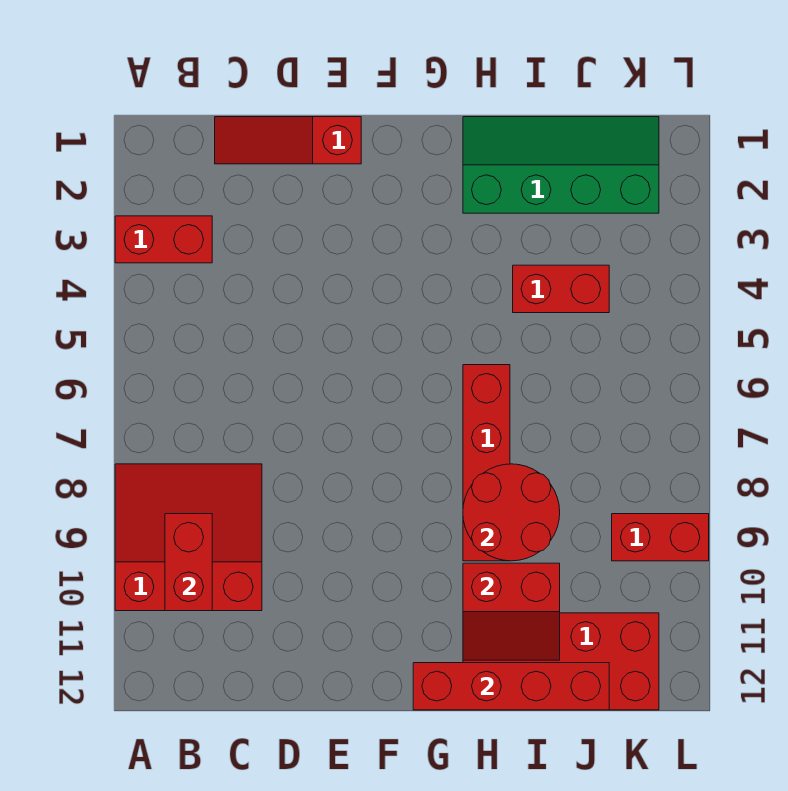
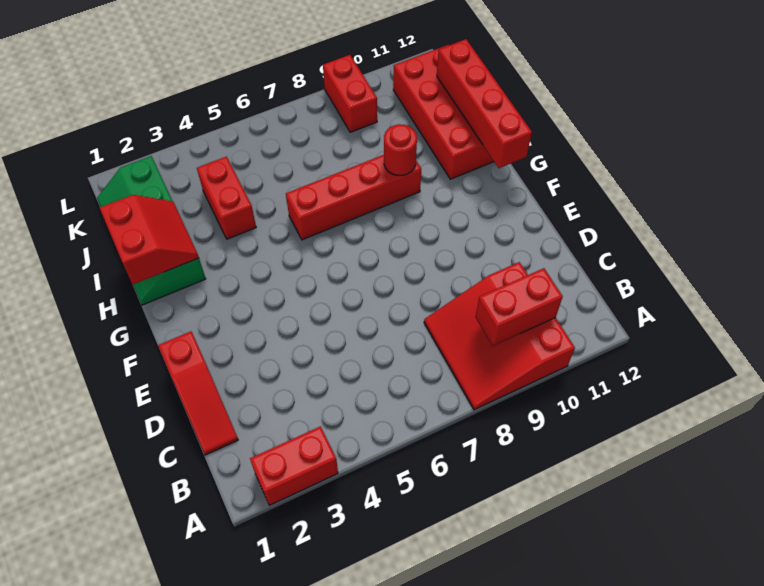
red brick A3:B3 level 1 -> red brick A2:A3 level 1
red round brick H8:I9 level 2 -> red round brick H9 level 2
red slope H10:I11 level 2 top 10 -> red slope H1:I2 level 2 top 1

